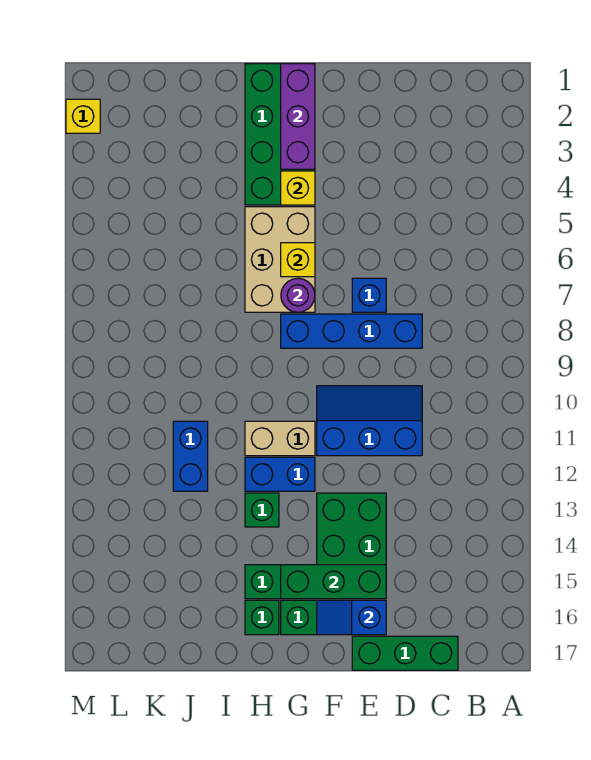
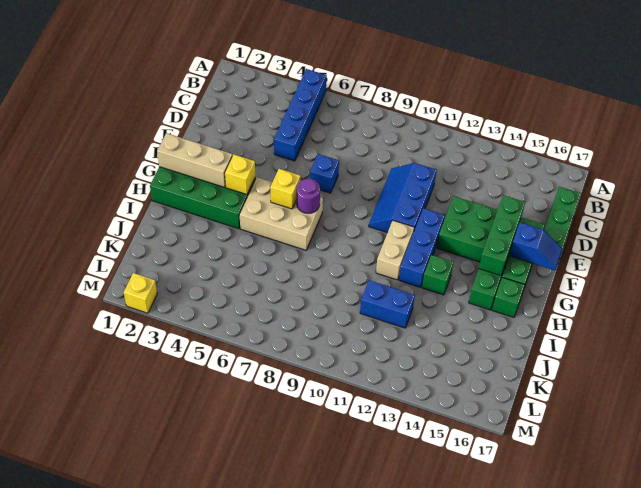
blue brick D8:G8 level 1 -> blue brick A5:D5 level 1
blue slope E16:F16 level 2 top E -> blue slope F16:F17 level 2 top 16
purple brick G1:G3 level 2 -> tan brick G1:G3 level 2
blue brick G12:H12 level 1 -> blue brick F12:H12 level 1

